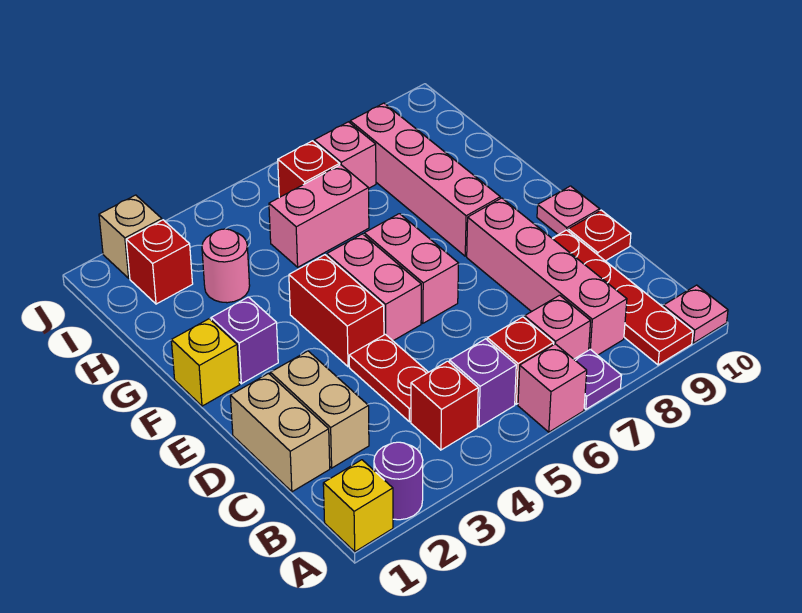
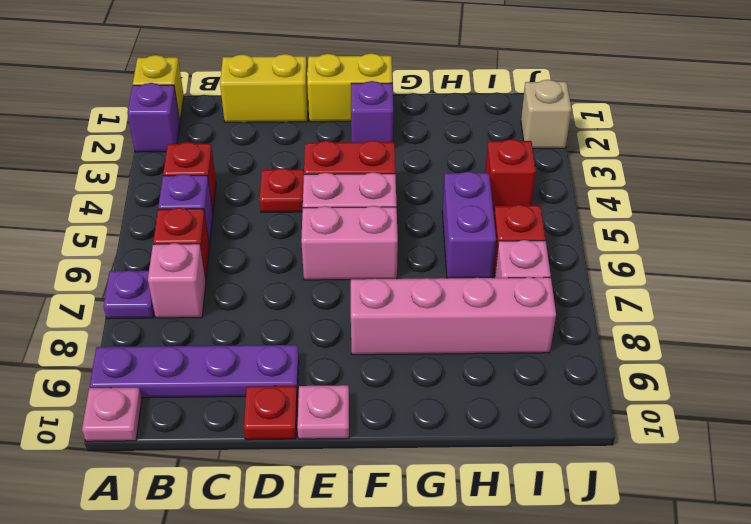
purple round brick A2 level 1 -> purple brick A2 level 1
pink brick A6 level 1 -> none
red plate A9:D9 level 1 -> purple plate A9:D9 level 1
pink brick B8:E8 level 1 -> none
tan brick C1:D1 level 1 -> yellow brick C1:D1 level 1
tan brick C2:D2 level 1 -> none
red plate C4:D4 level 1 -> red plate D4 level 1
yellow brick F1 level 1 -> yellow brick E1:F1 level 1
pink round brick H3 level 1 -> none
pink brick H5:H6 level 1 -> purple brick H5:H6 level 1
red brick I2 level 1 -> red brick I4 level 1

